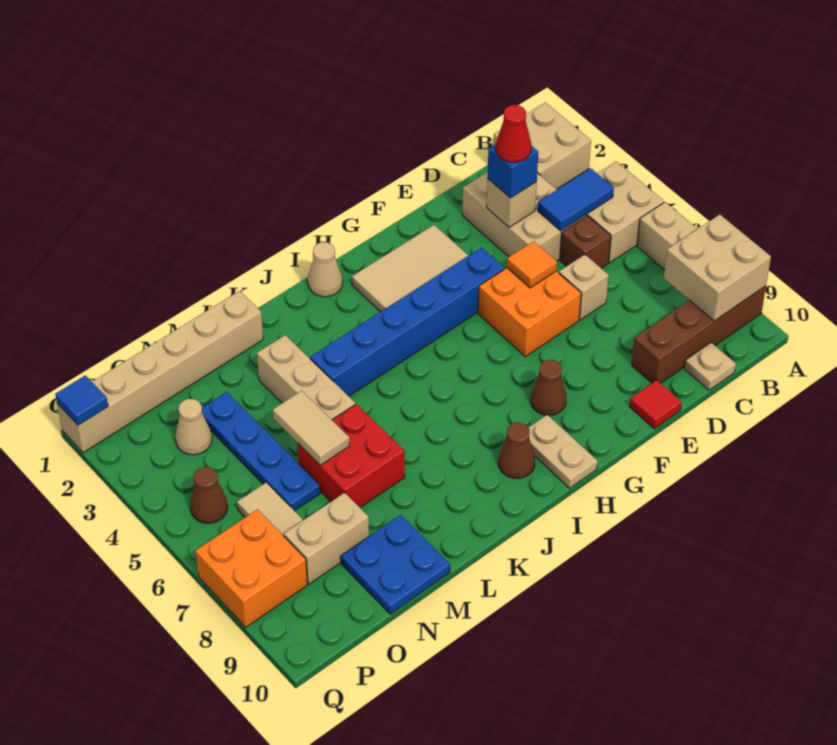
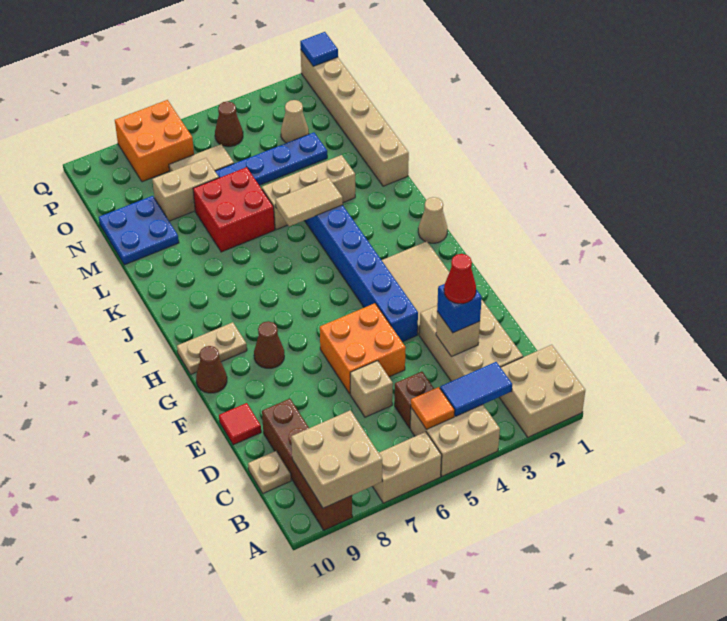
blue tile B4:C4 level 2 -> blue tile B3:B4 level 2
tan brick C2:D4 level 1 -> tan brick C2:E3 level 1
orange tile E5 level 2 -> orange tile B5 level 2
brown cone I9 level 1 -> brown cone G10 level 1
tan tile M5:M6 level 2 -> tan tile K4:K5 level 2
tan brick N8:O8 level 1 -> tan brick N7:N8 level 1

